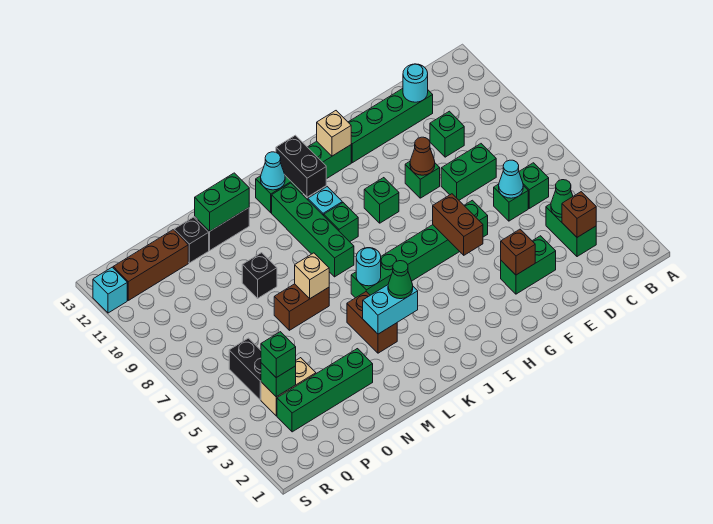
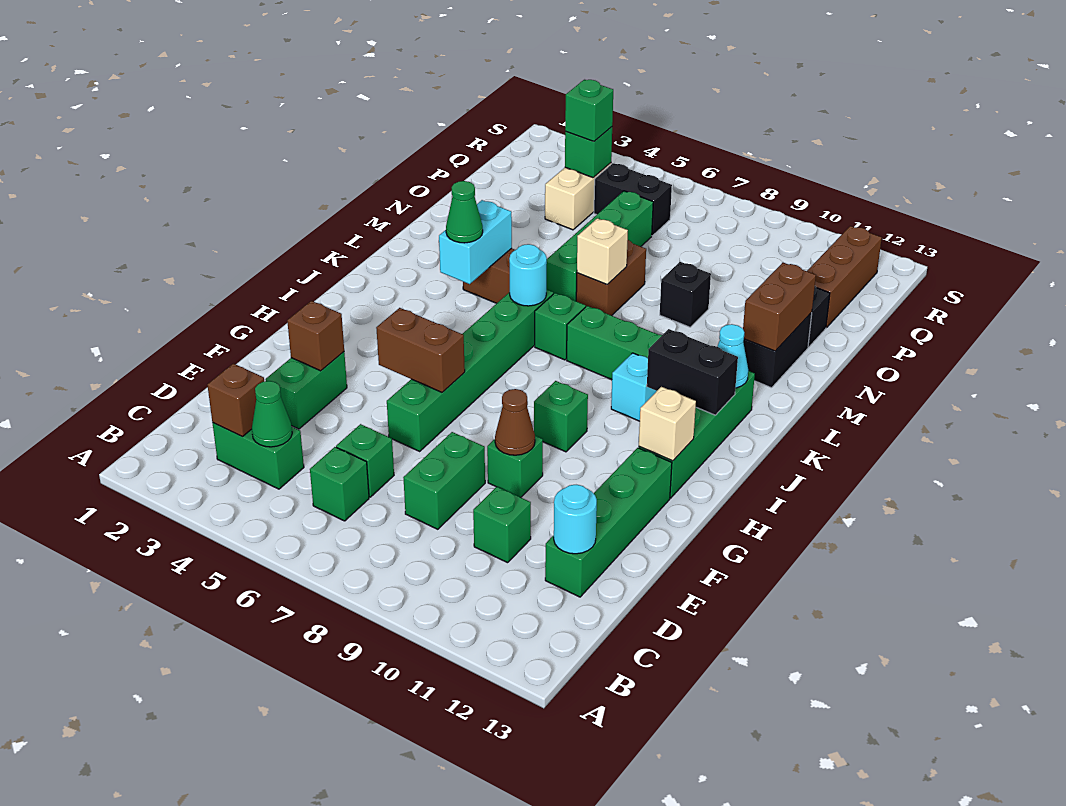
cyan cone D6 level 2 -> none
green brick J9 level 1 -> green brick K7 level 1
green brick M12:N12 level 2 -> brown brick M12:N12 level 2
green brick N3:Q3 level 1 -> green brick M6:P6 level 1
cyan brick S12 level 1 -> none

